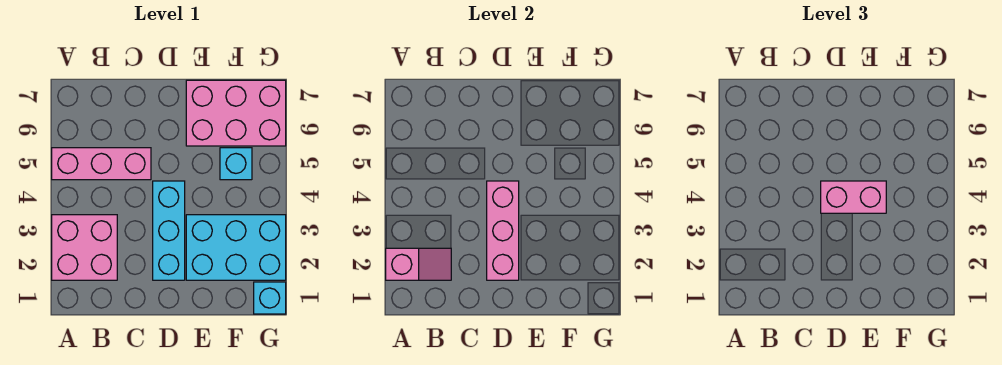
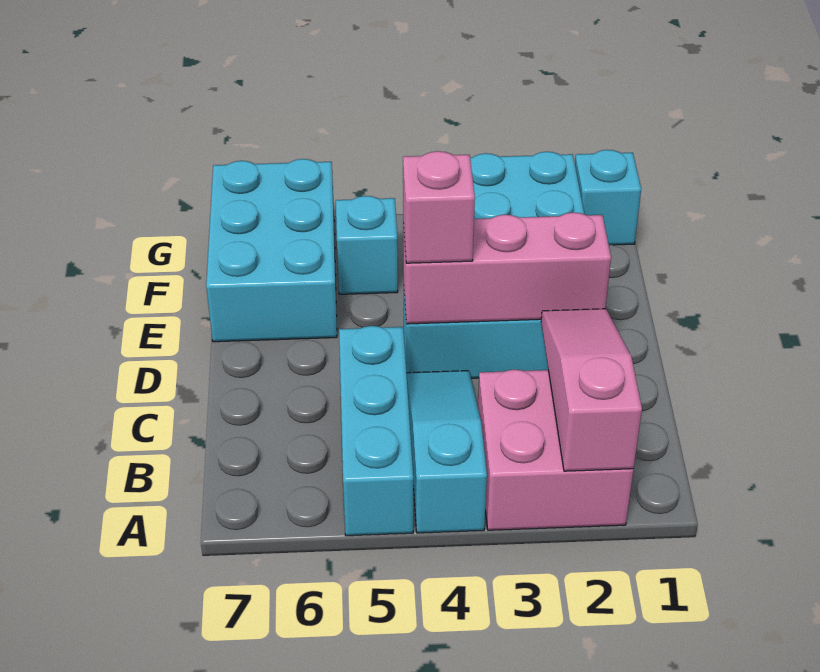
pink slope A2:B2 level 2 top A -> pink slope A2:C2 level 2 top A
none -> cyan slope A4:C4 level 1 top A
pink brick A5:C5 level 1 -> cyan brick A5:C5 level 1
pink brick D4:E4 level 3 -> pink brick D4 level 3
pink brick E6:G7 level 1 -> cyan brick E6:G7 level 1

